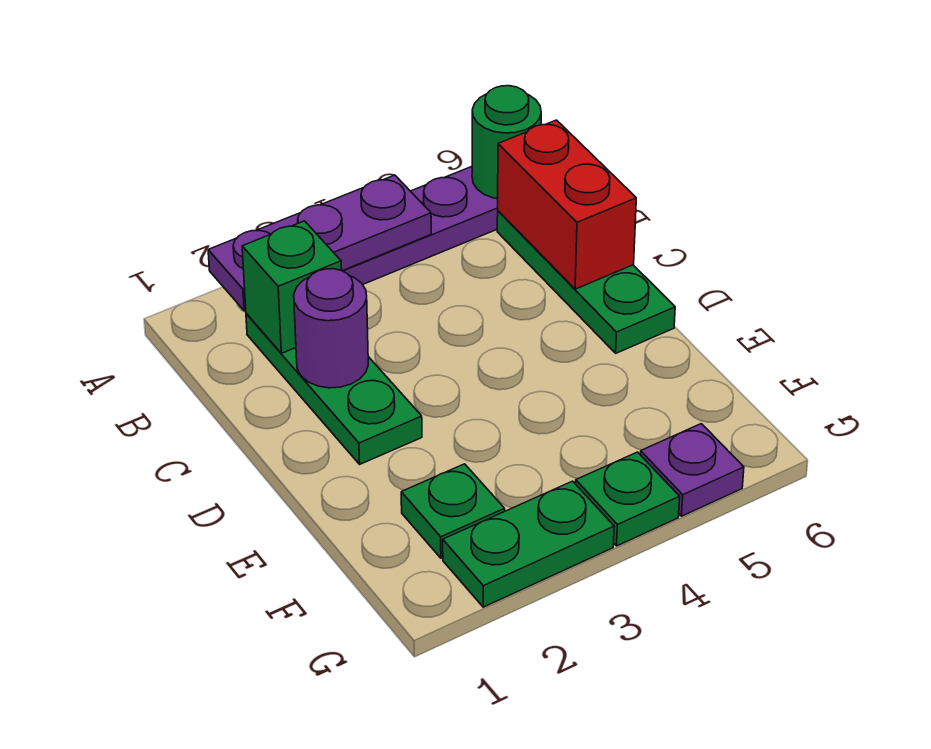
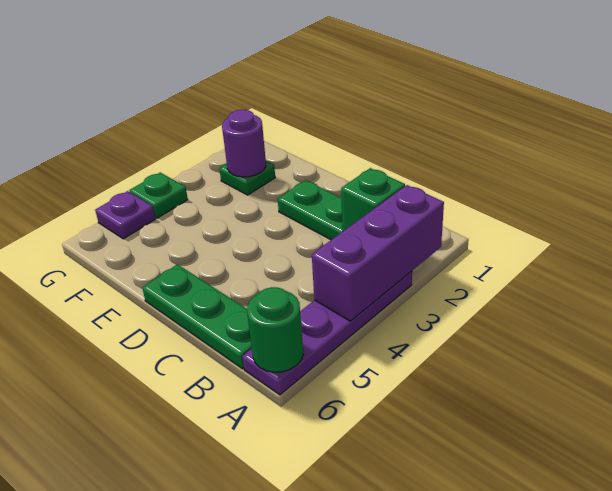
purple plate A2:A4 level 2 -> purple brick A2:A4 level 2
red brick B6:C6 level 2 -> none
purple round brick C2 level 2 -> purple round brick F2 level 2
green plate G2:G3 level 1 -> none

